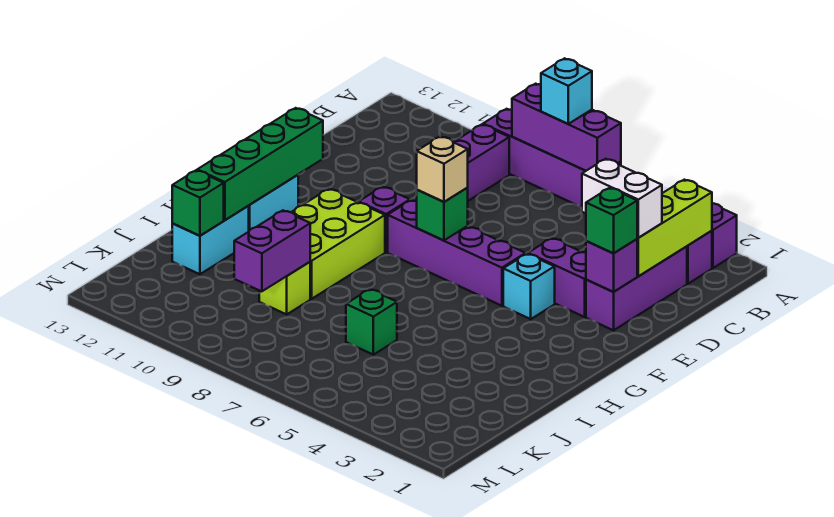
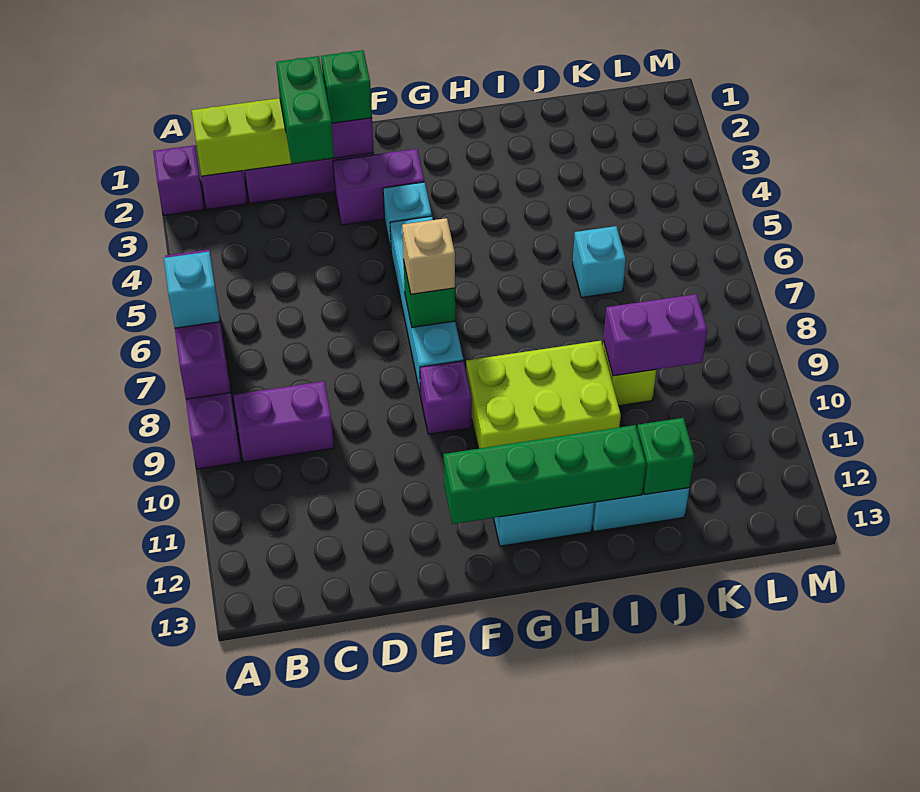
white brick D2:D3 level 3 -> green brick D2:D3 level 3
purple brick E3:E4 level 1 -> purple brick E3:F3 level 1
purple brick F5:F8 level 1 -> cyan brick F5:F8 level 1
green brick J6 level 1 -> cyan brick J6 level 1

